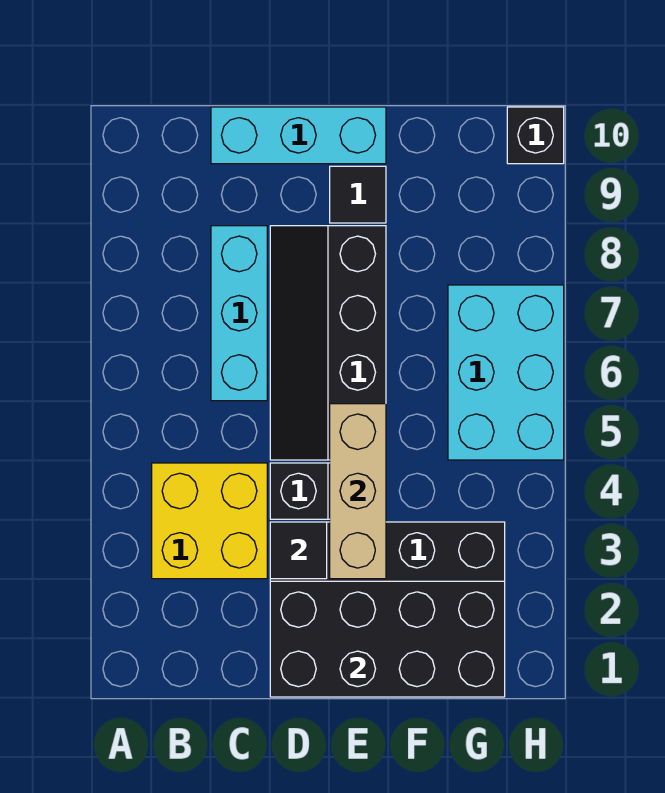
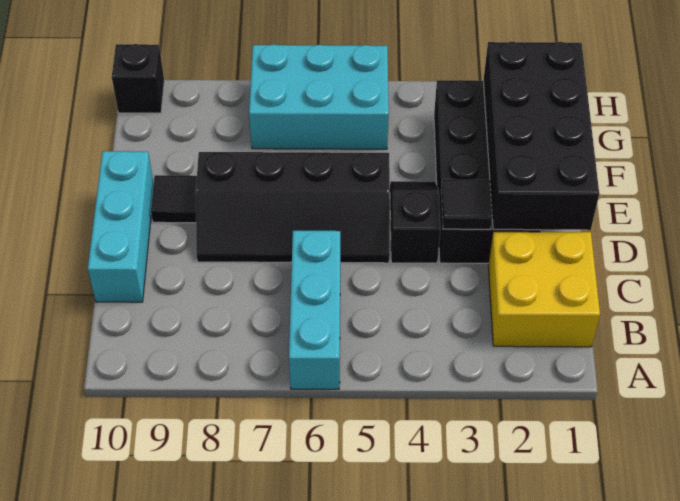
yellow brick B3:C4 level 1 -> yellow brick B1:C2 level 1
cyan brick C6:C8 level 1 -> cyan brick A6:C6 level 1
tan brick E3:E5 level 2 -> none

